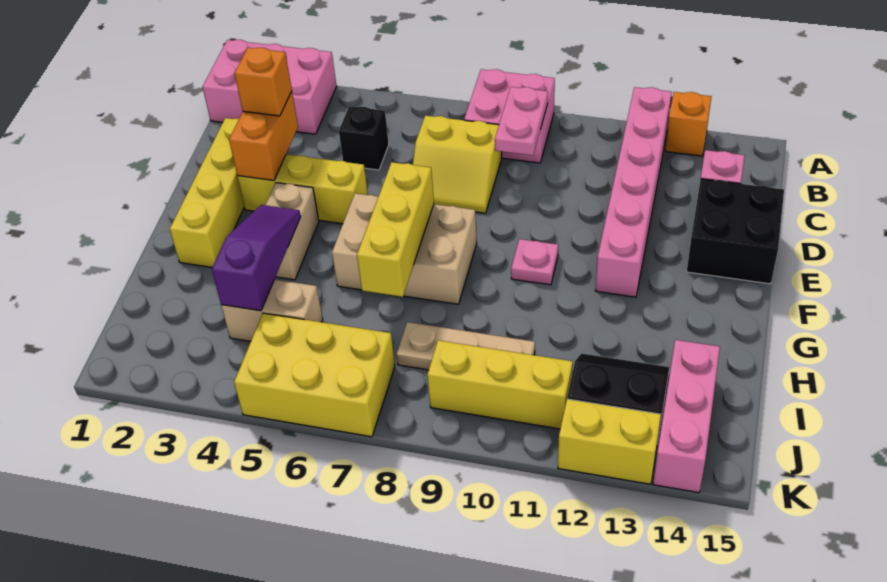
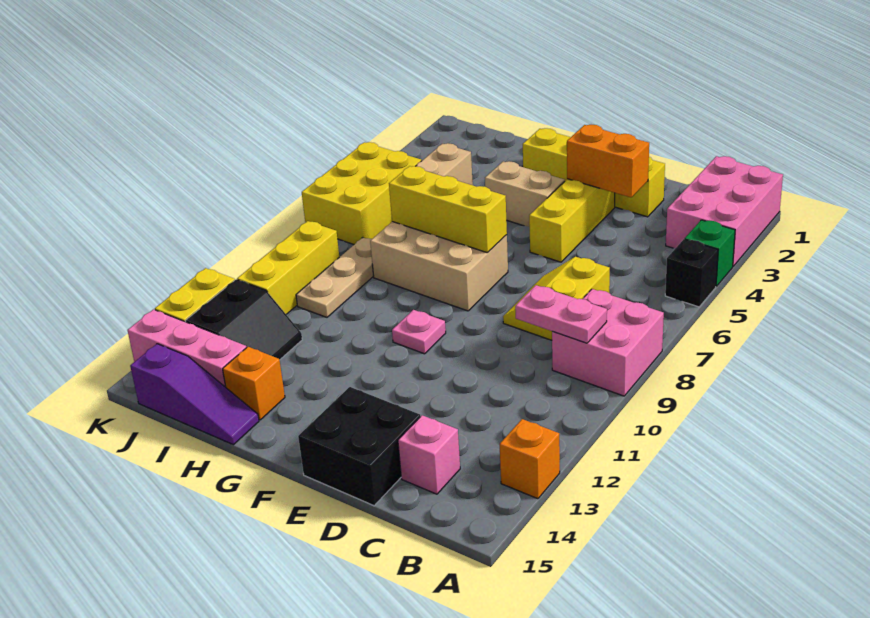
none -> green brick A4 level 1
pink brick A12:F12 level 1 -> none
black brick C5 level 1 -> black brick A5 level 1
orange brick D3 level 3 -> orange brick H14 level 1
tan brick F6:G8 level 1 -> tan brick F7:H8 level 1
purple slope G4:I4 level 2 top I -> purple slope H15:J15 level 1 top J

